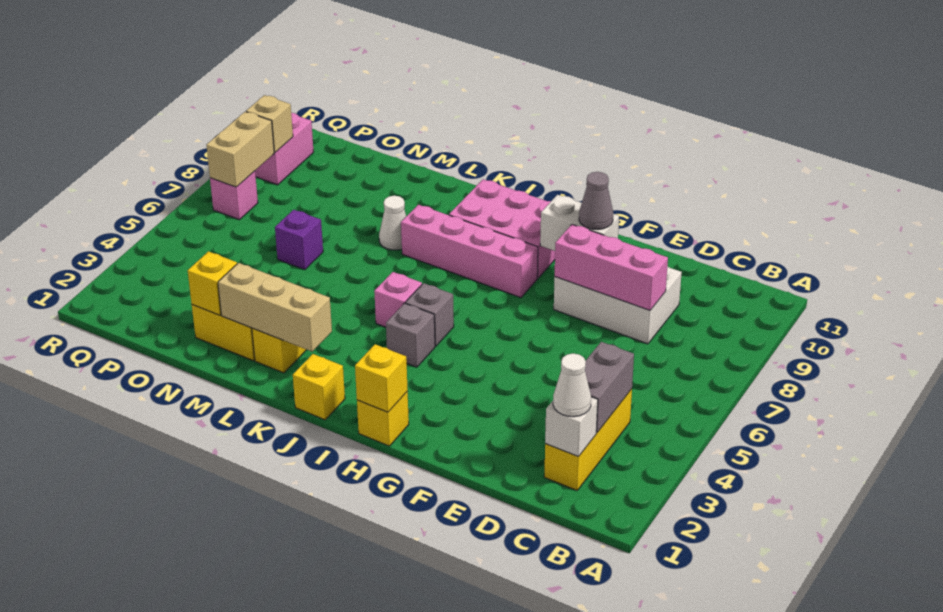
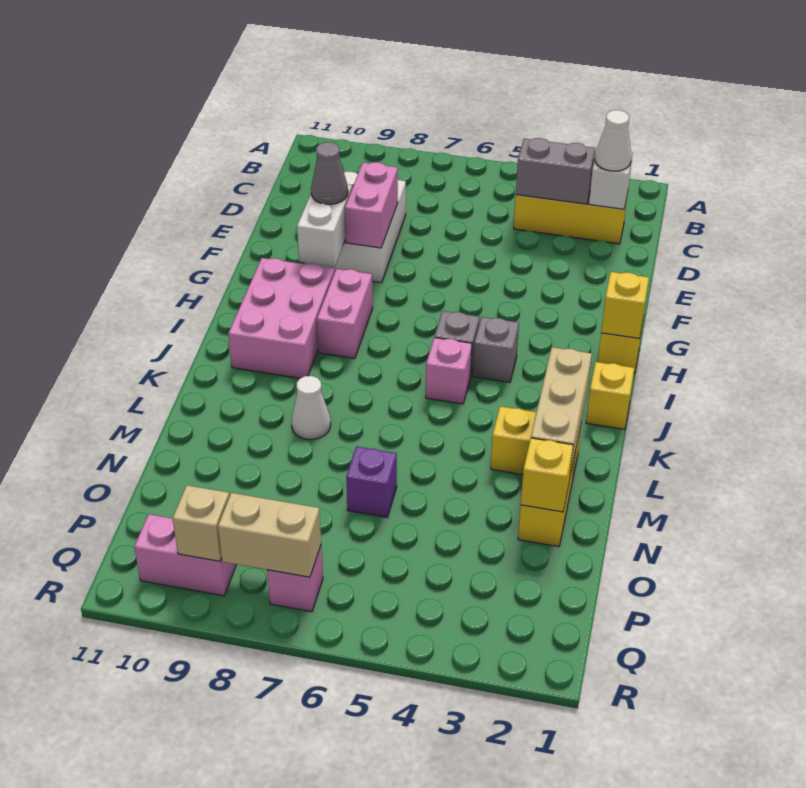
pink brick D8:F8 level 2 -> pink brick E8:F8 level 2
pink brick H8:K8 level 1 -> pink brick H8:I8 level 1

